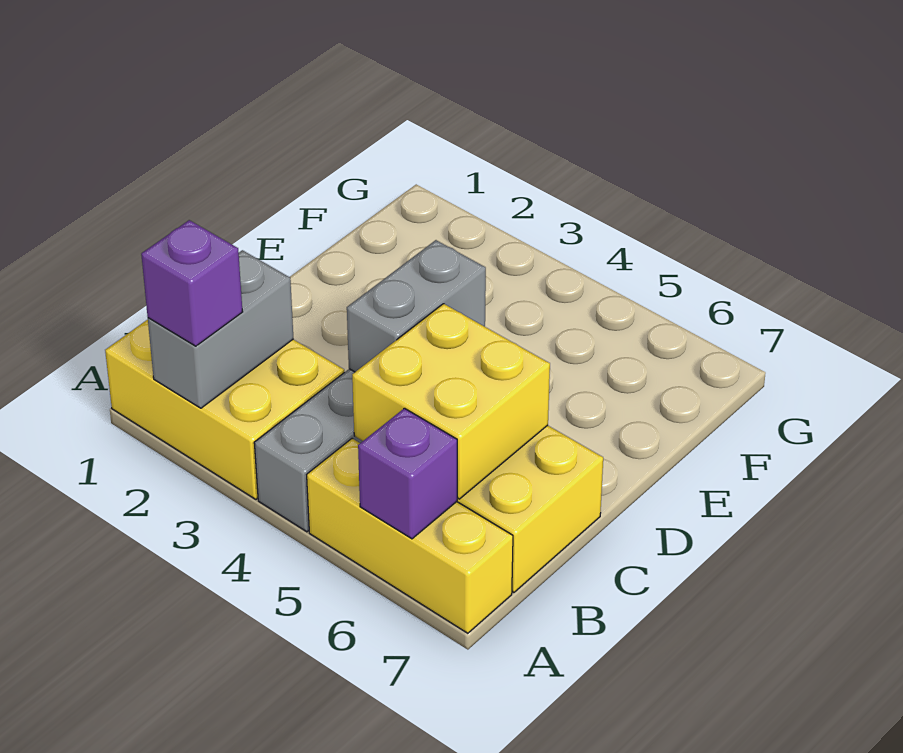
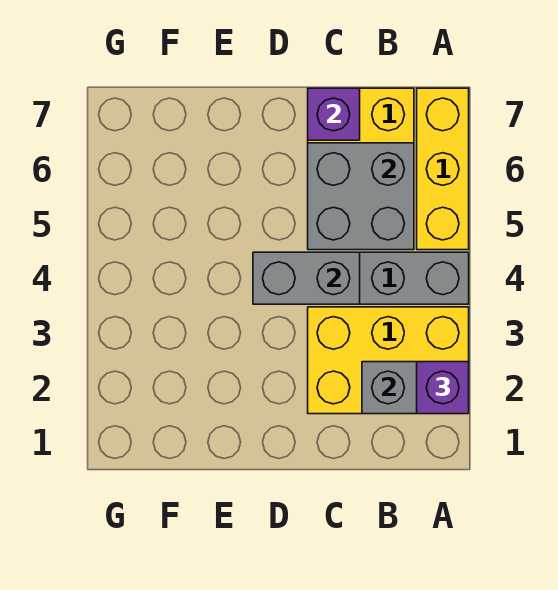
yellow brick A1:B3 level 1 -> yellow brick A2:C3 level 1
purple brick A6 level 2 -> purple brick C7 level 2
yellow brick B5:C6 level 2 -> grey brick B5:C6 level 2

